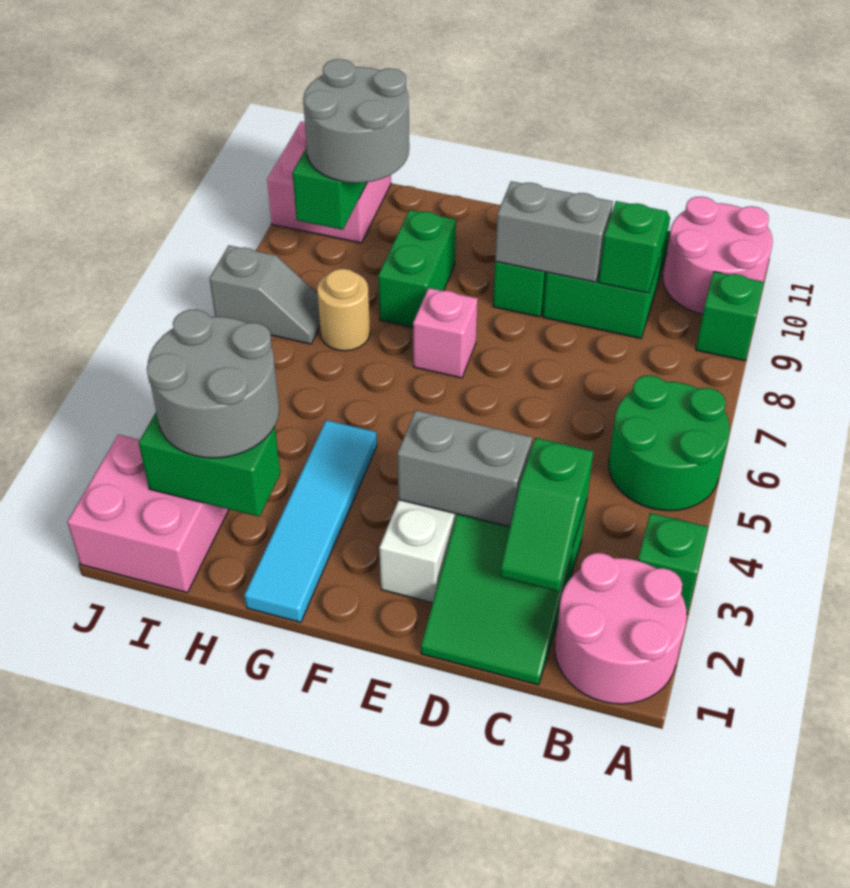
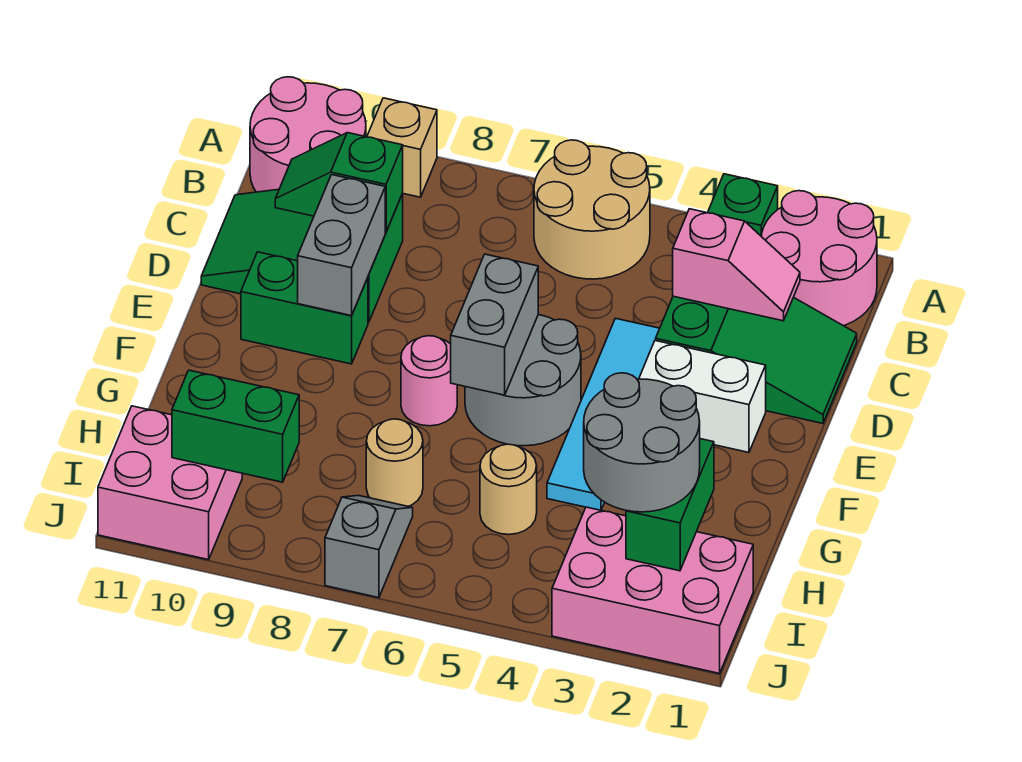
green round brick A5:B6 level 1 -> tan round brick A5:B6 level 1
green brick A9 level 1 -> tan brick A9 level 1
green slope C2:C3 level 2 top 3 -> pink slope C2:C3 level 2 top 3
grey brick D3:E3 level 2 -> grey brick E6:F6 level 2
pink brick F7 level 1 -> pink round brick F7 level 1
cyan tile G1:G4 level 1 -> cyan tile D4:G4 level 1
green brick G8:G9 level 1 -> none
none -> tan round brick H5 level 1
grey round brick H9:I10 level 3 -> grey round brick E5:F6 level 1
pink brick I1:J2 level 1 -> pink brick I1:J3 level 1

